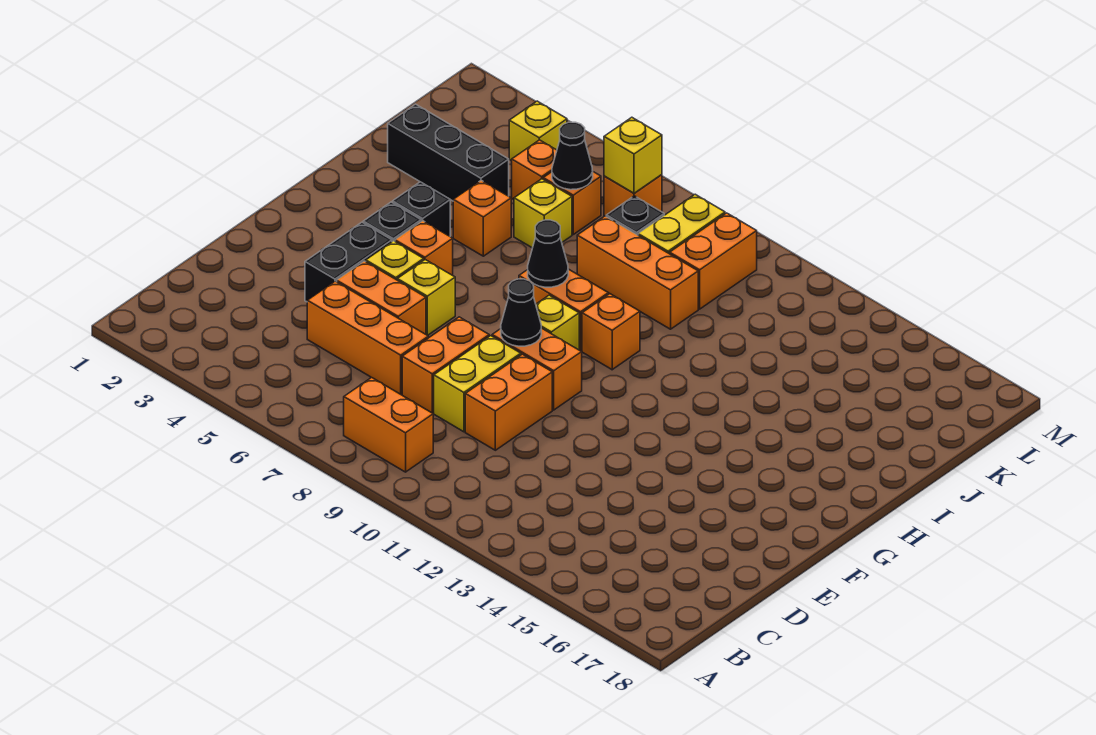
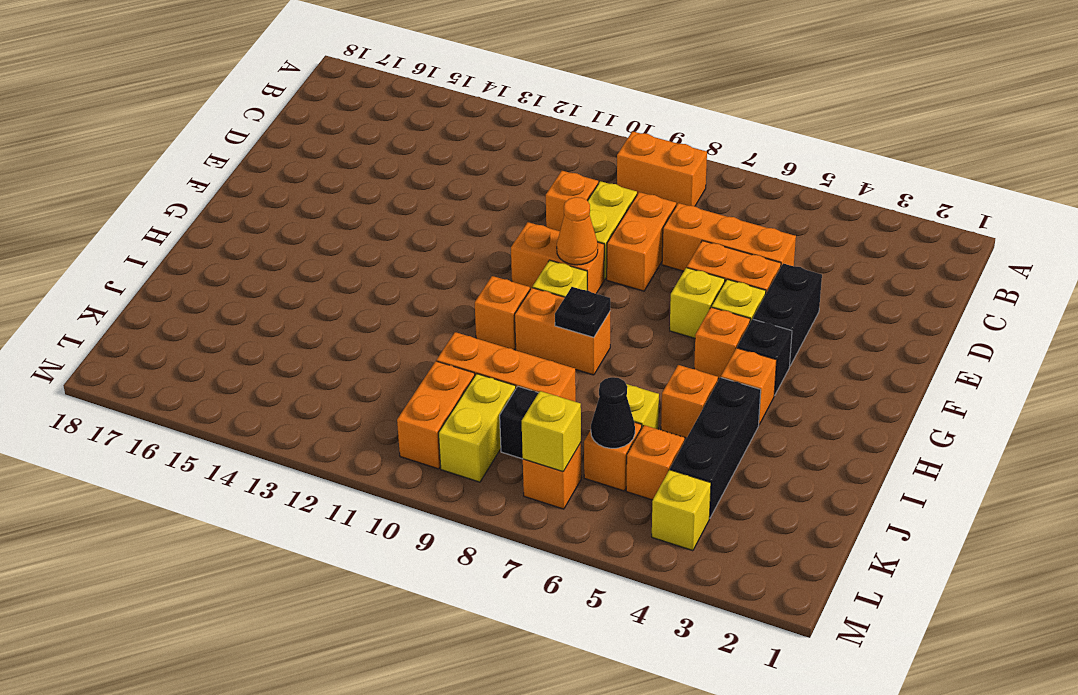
orange brick D10:E10 level 1 -> orange brick D10 level 1
black cone F9 level 2 -> orange cone F9 level 2
black brick H4 level 1 -> orange brick H4 level 1
black cone H8 level 2 -> black plate H8 level 2
black brick J2:J4 level 1 -> black brick I4:K4 level 1

